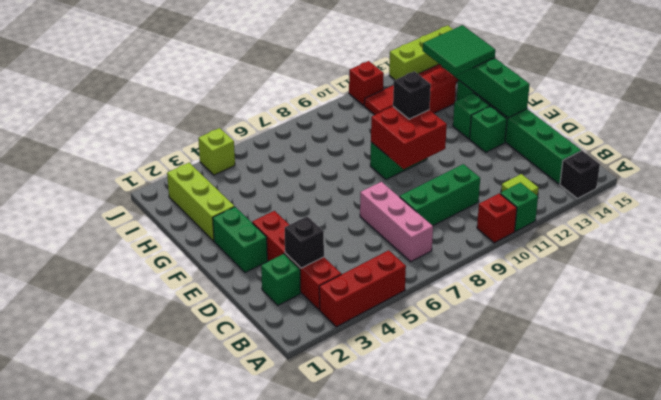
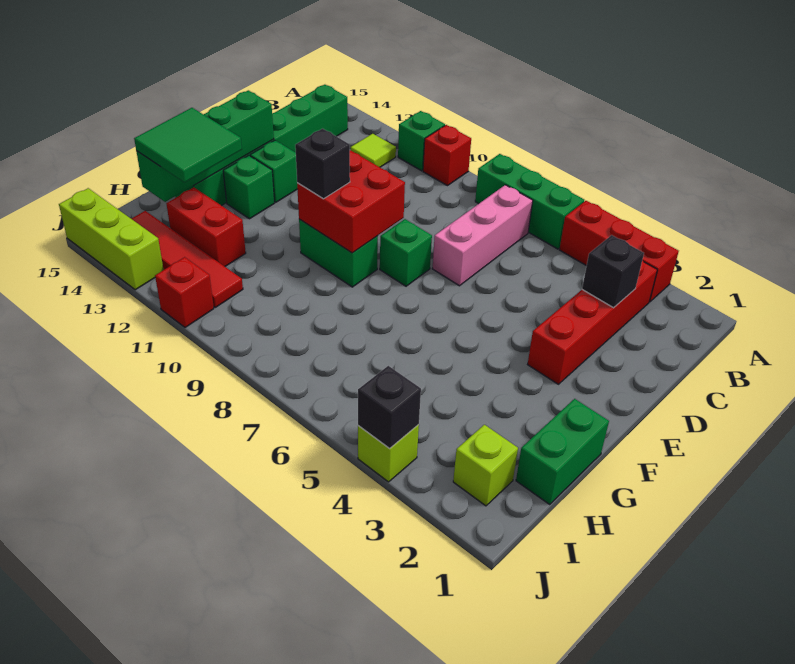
black brick A14 level 1 -> black brick J4 level 2
green brick C2 level 1 -> green brick E8 level 1
green brick C8:C10 level 1 -> green brick A6:A8 level 1
green brick E2:F2 level 1 -> green brick G1:H1 level 1
lime brick G2:I2 level 1 -> lime brick I2 level 1

